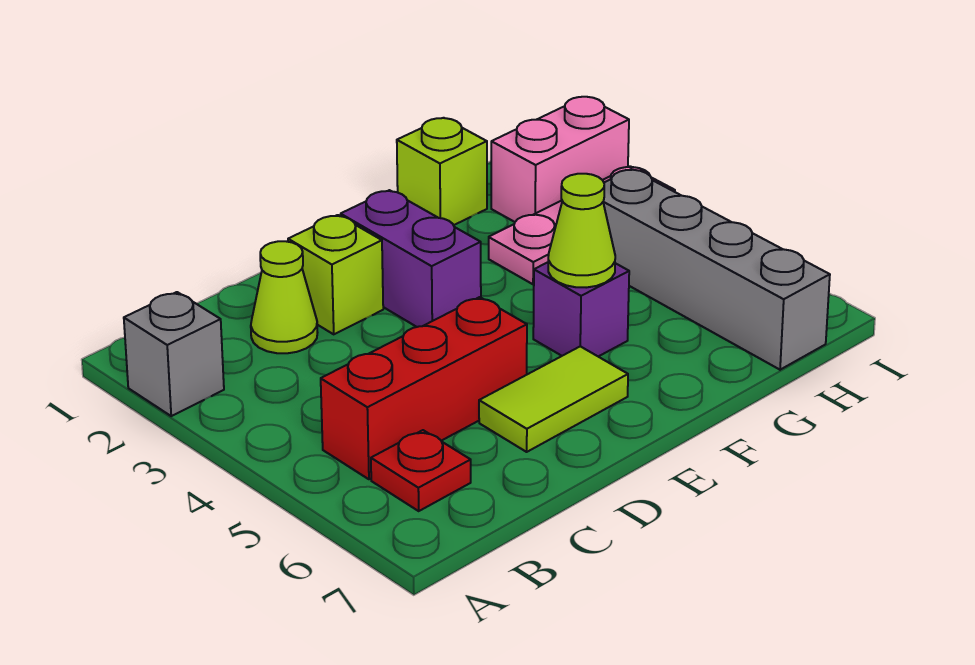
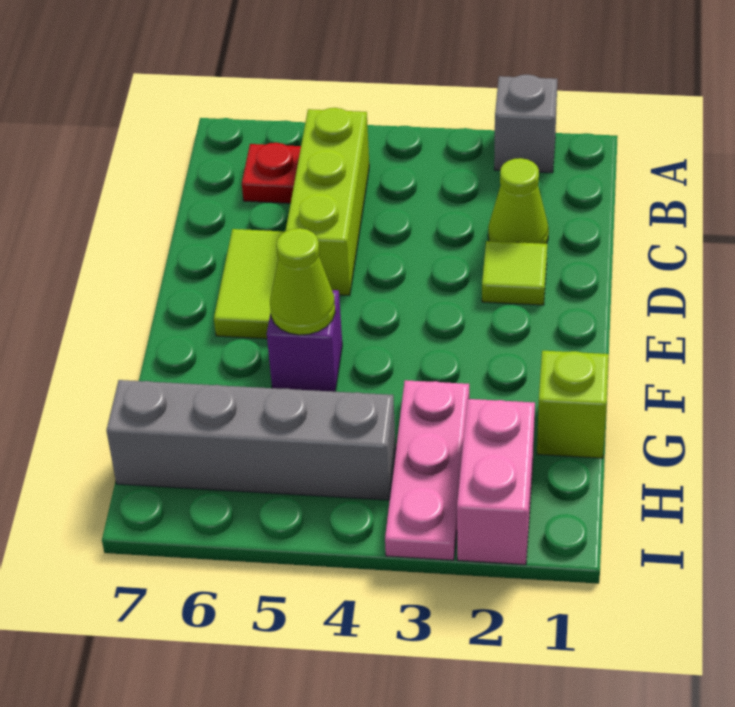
red brick B5:D5 level 1 -> lime brick B5:D5 level 1
lime brick D2 level 1 -> lime tile D2 level 1
purple brick E2:E3 level 1 -> none

